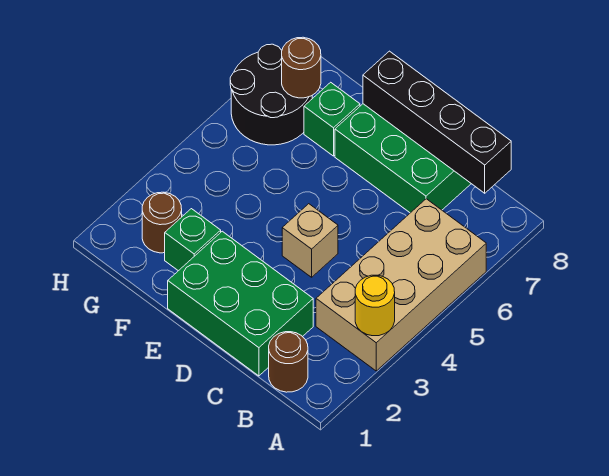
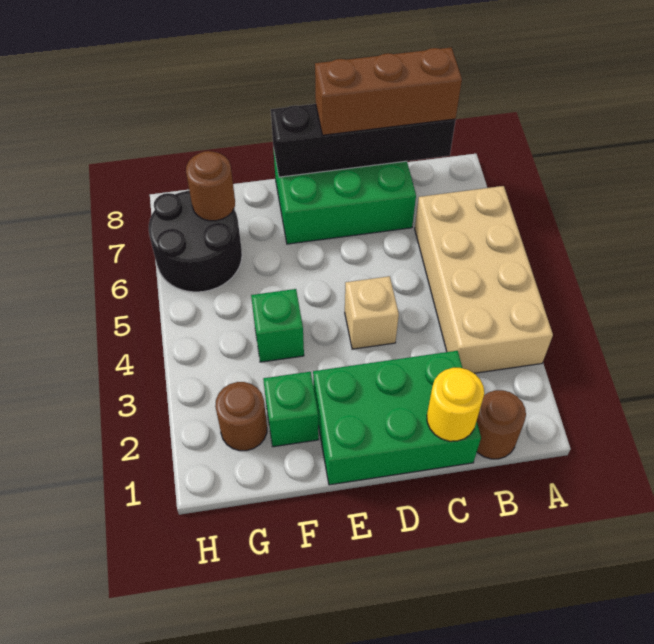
yellow round brick A3 level 2 -> yellow round brick C1 level 2
none -> brown brick B8:D8 level 3
green brick F7 level 1 -> green brick F4 level 1

